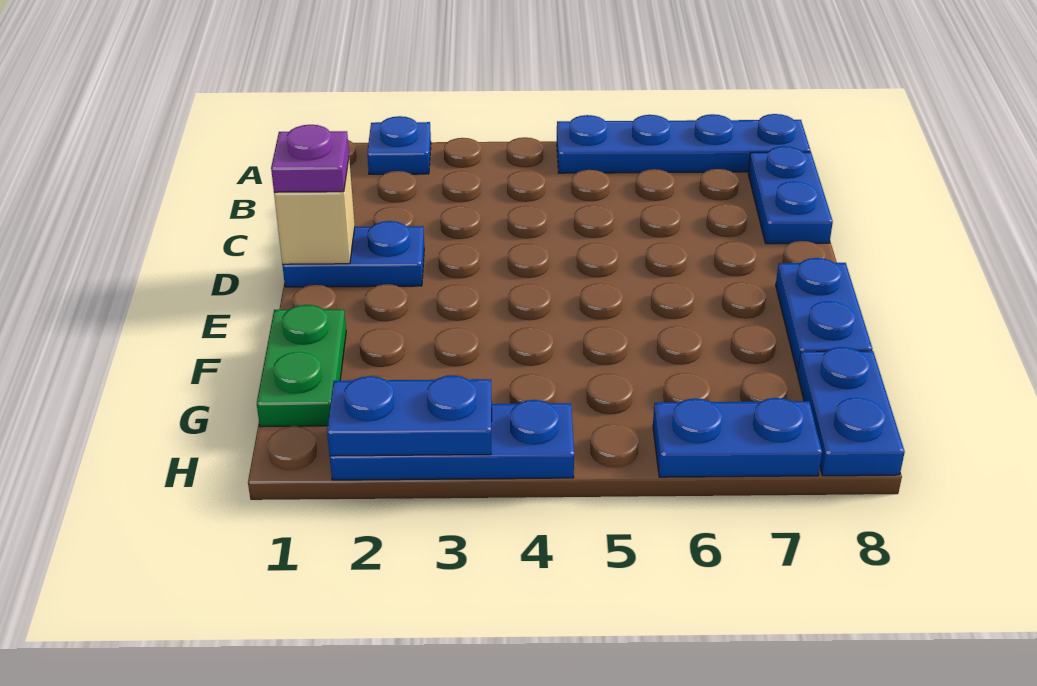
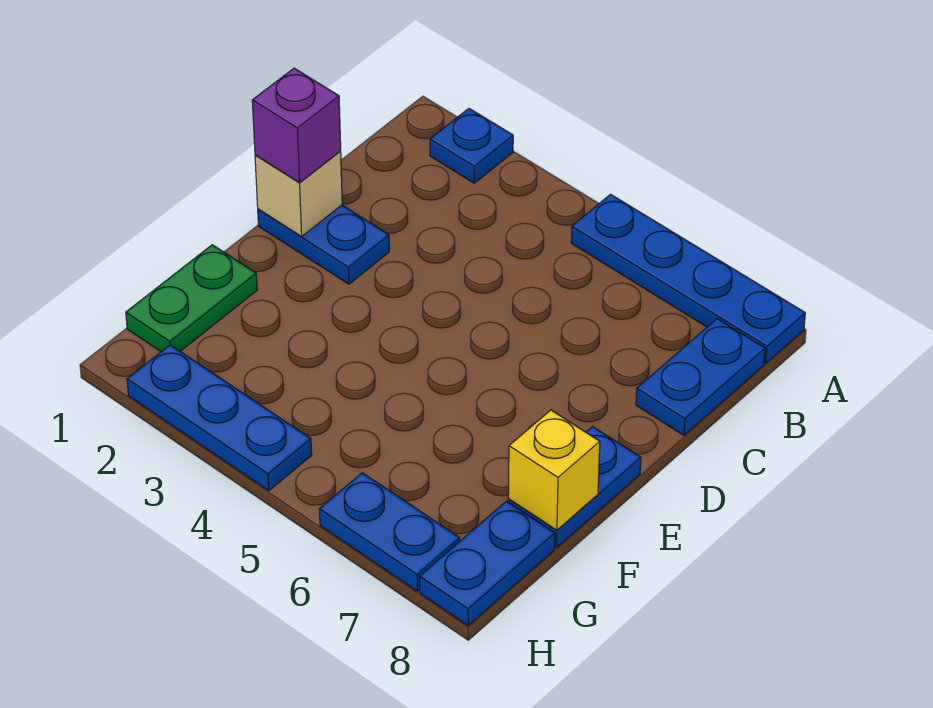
purple plate D1 level 3 -> purple brick D1 level 3
none -> yellow brick F8 level 2
blue plate H2:H3 level 2 -> none

